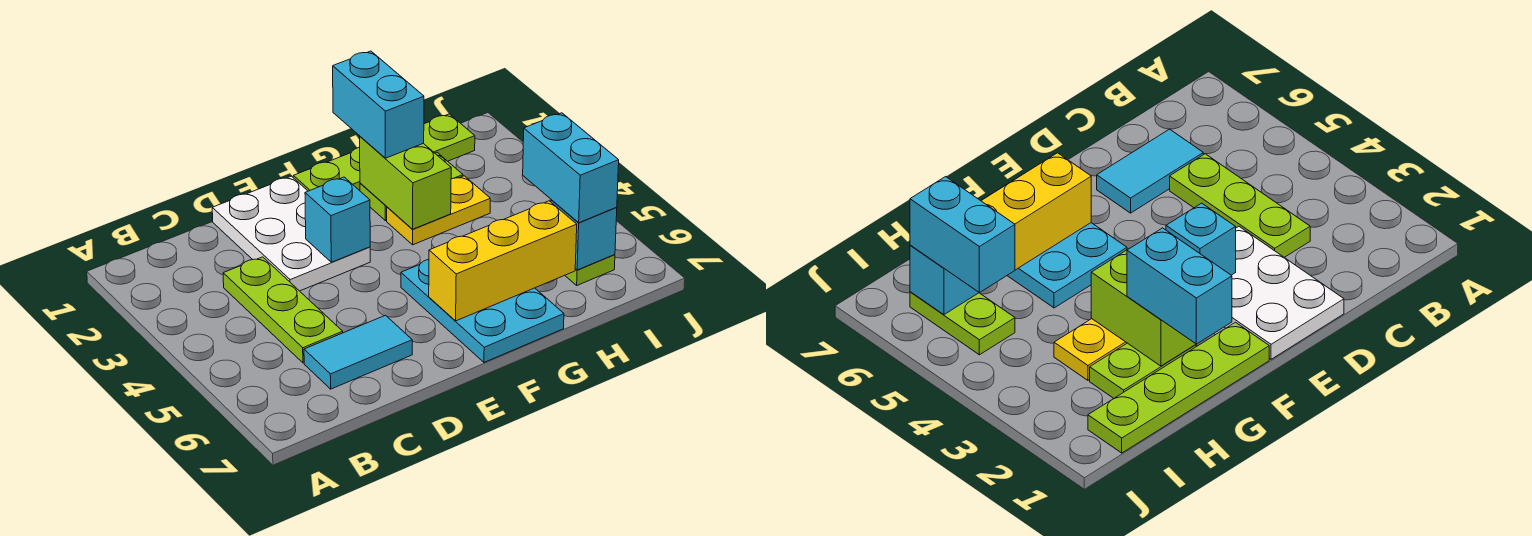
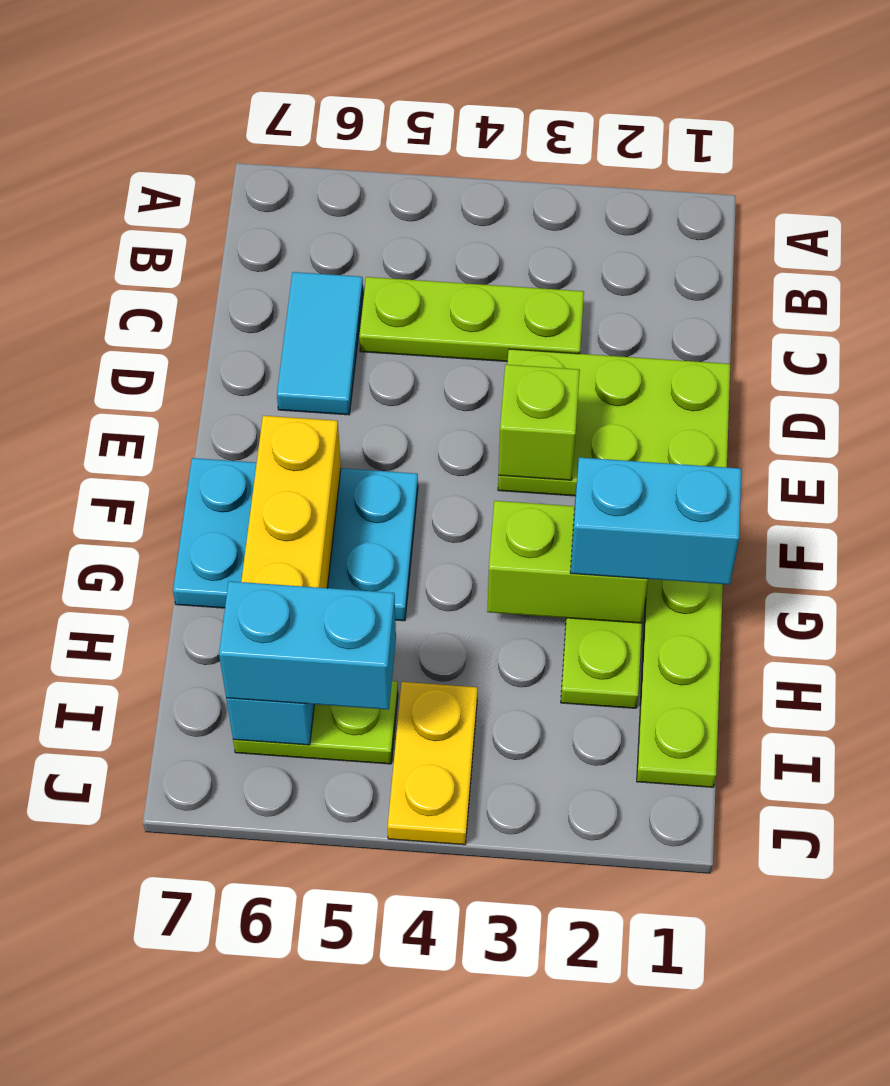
white plate D1:E3 level 1 -> lime plate D1:E3 level 1
cyan brick E3 level 2 -> lime brick E3 level 2
yellow plate G3:H3 level 1 -> yellow plate I4:J4 level 1

